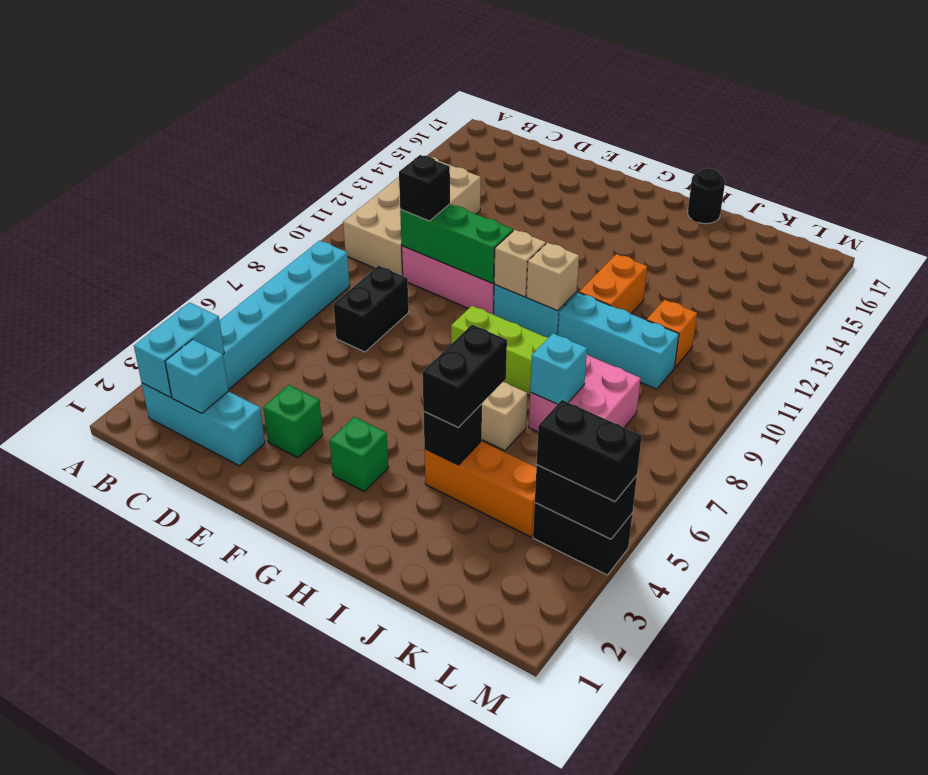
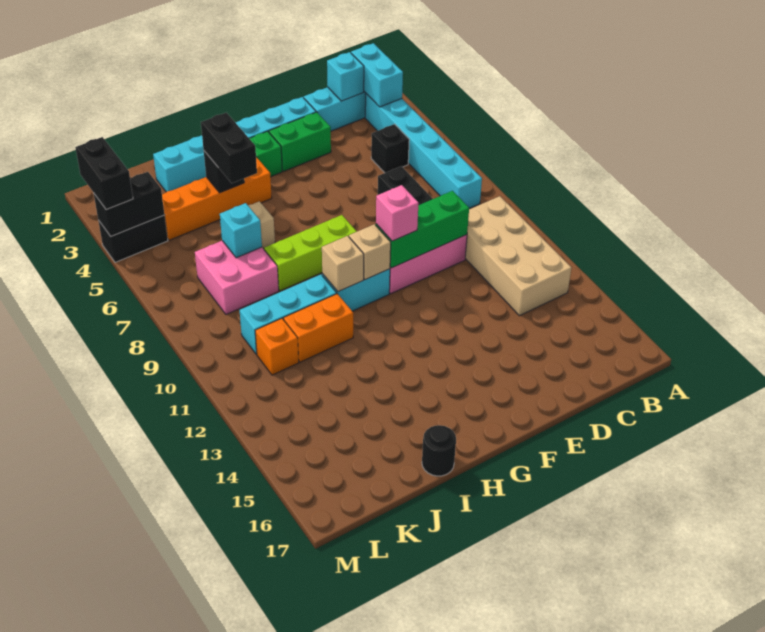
black brick D10 level 3 -> black brick C5 level 1
none -> cyan brick E2:J2 level 1
green brick E3 level 1 -> green brick E3:F3 level 1
none -> pink brick F10 level 3
orange brick I4:K4 level 1 -> orange brick H4:K4 level 1
orange brick I11:I12 level 1 -> orange brick I11:J11 level 1
black brick L4:M4 level 3 -> black brick M3:M4 level 3

